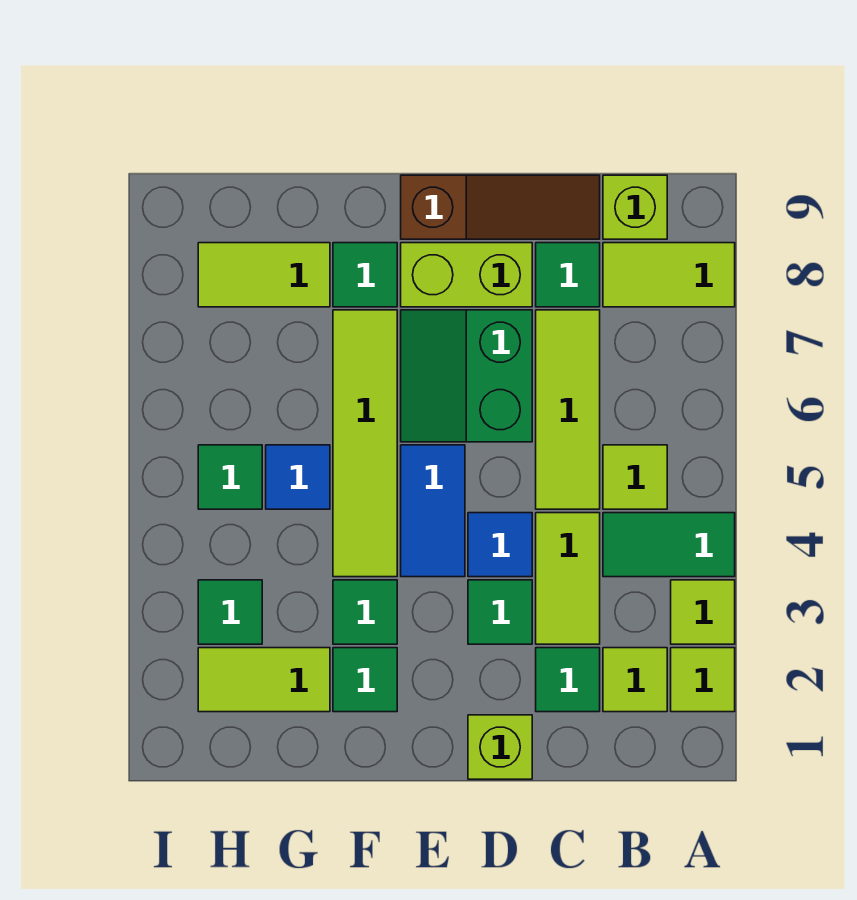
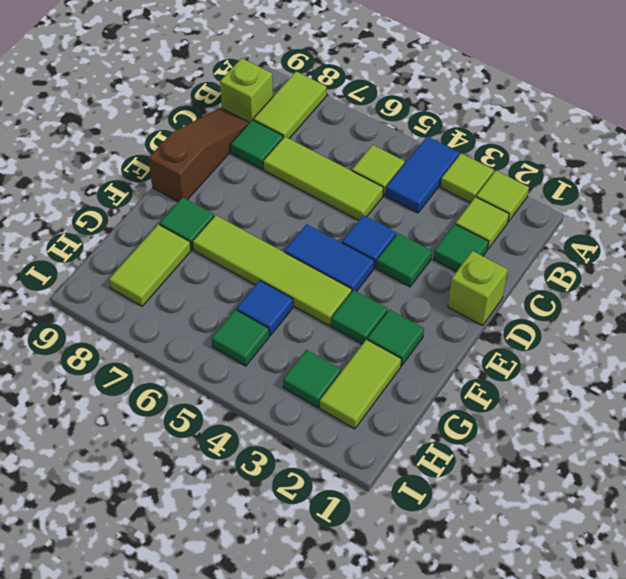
green tile A4:B4 level 1 -> blue tile A4:B4 level 1
lime tile C3:C4 level 1 -> none
green slope D6:E7 level 1 top D -> none
lime brick D8:E8 level 1 -> none

